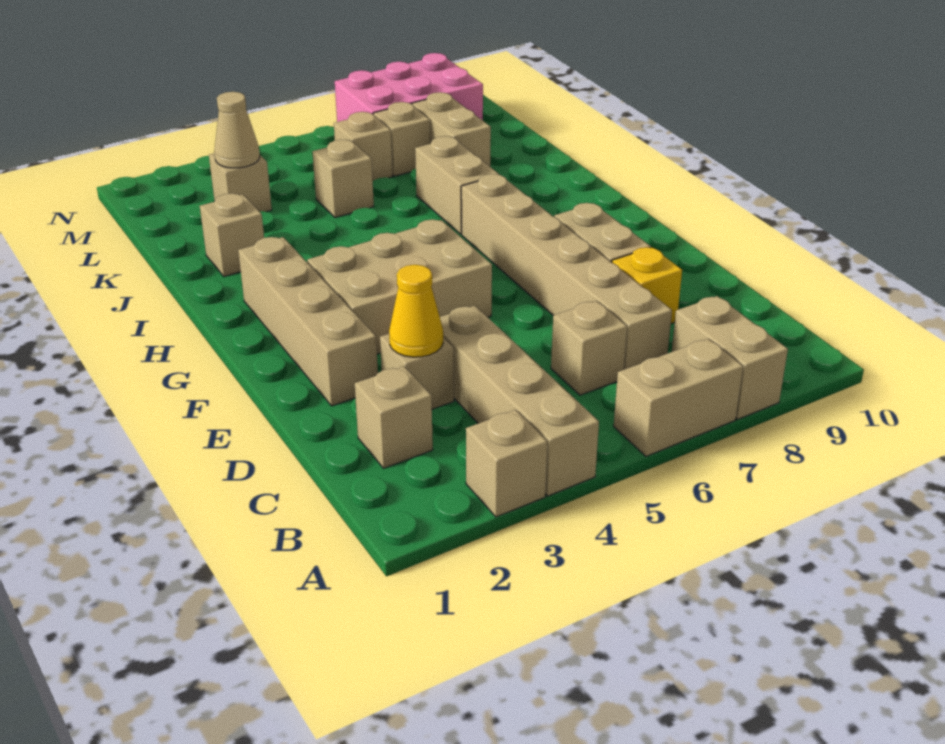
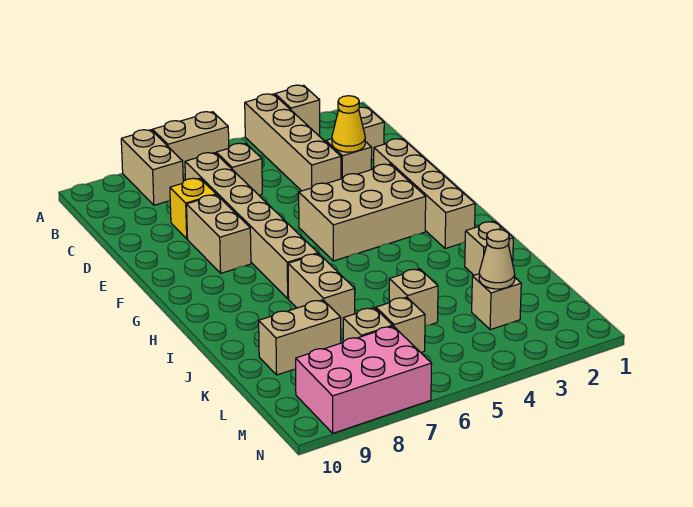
tan brick K8:L8 level 1 -> tan brick K8:K9 level 1

